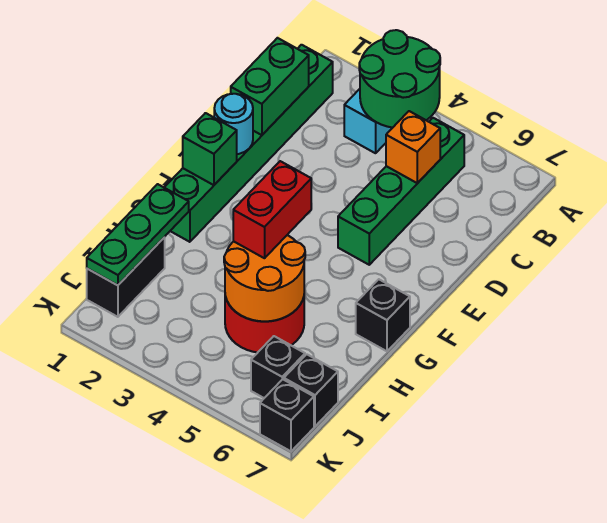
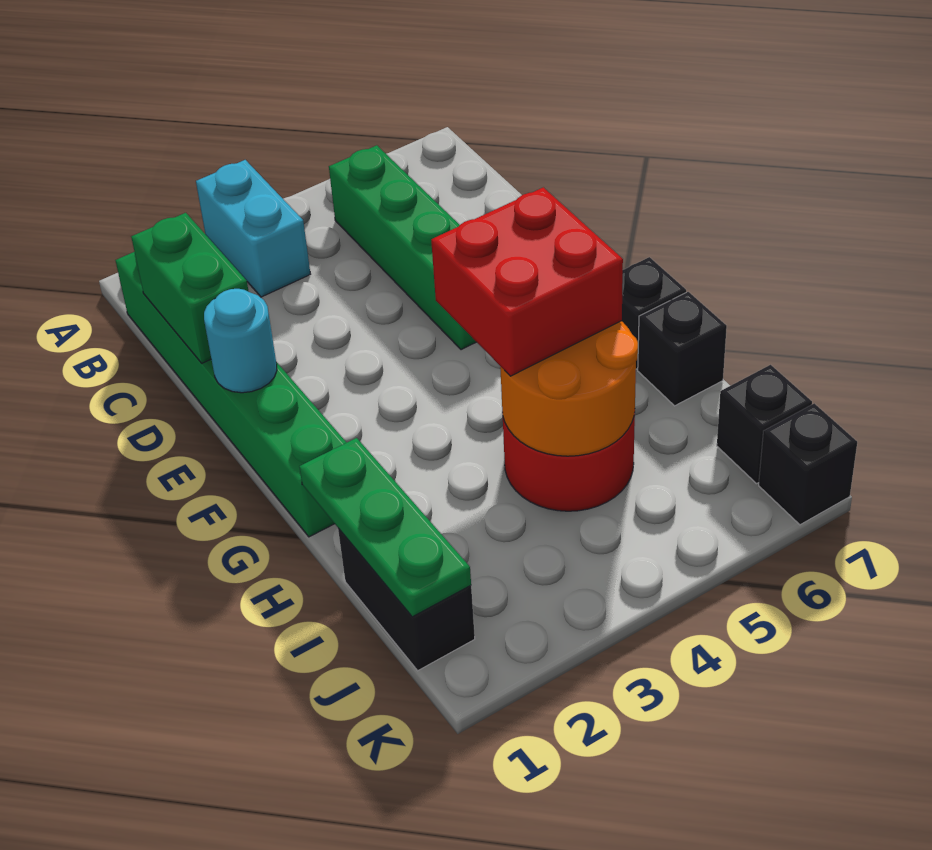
green round brick A3:B4 level 2 -> none
orange brick C5 level 2 -> none
green brick F1 level 2 -> none
red brick G4:H4 level 3 -> red brick G4:H5 level 3
black brick J6 level 1 -> black brick H7 level 1

